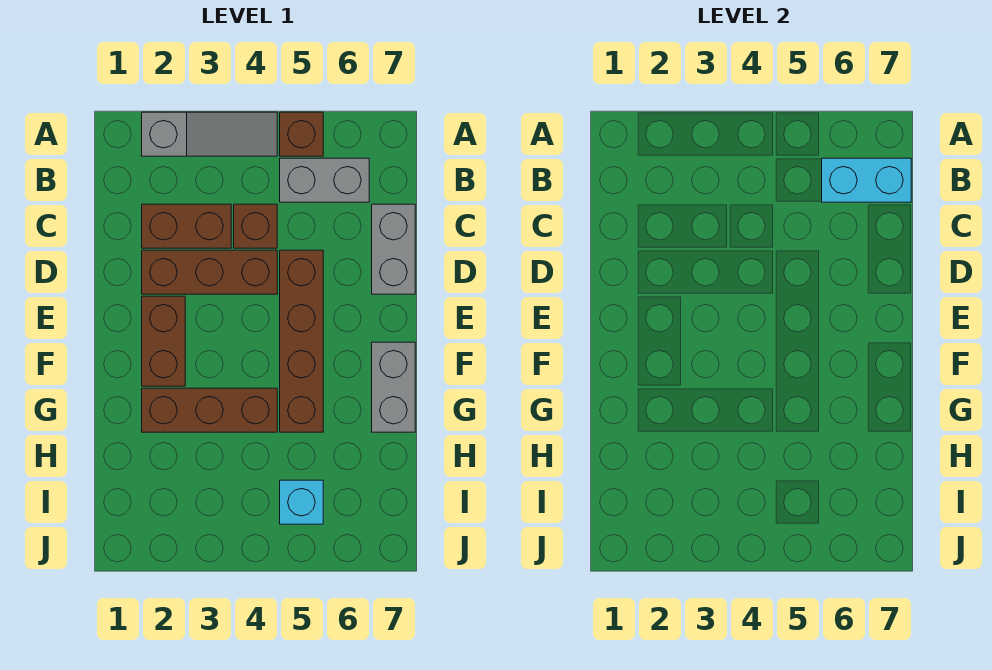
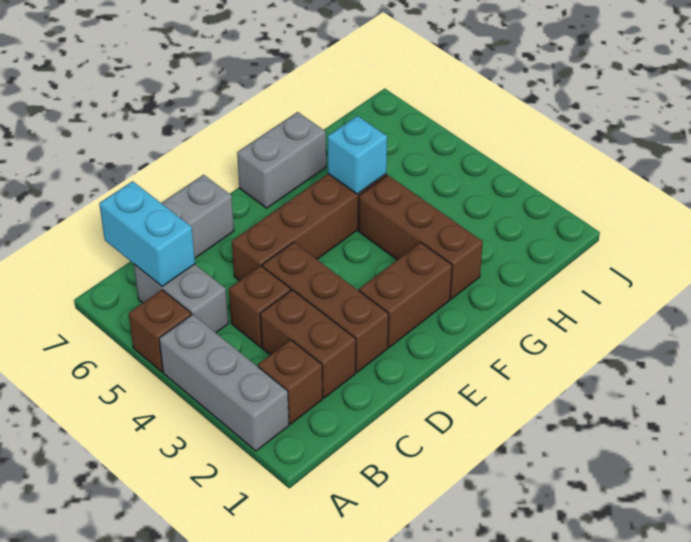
grey slope A2:A4 level 1 top 2 -> grey brick A2:A4 level 1
none -> brown brick B2 level 1
cyan brick I5 level 1 -> cyan brick G5 level 2

